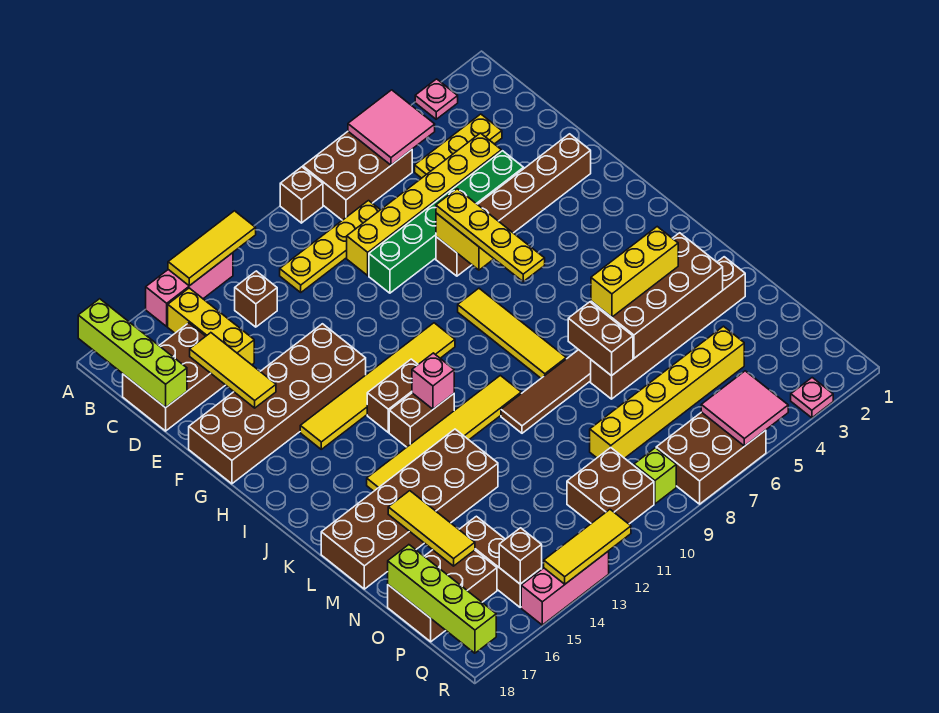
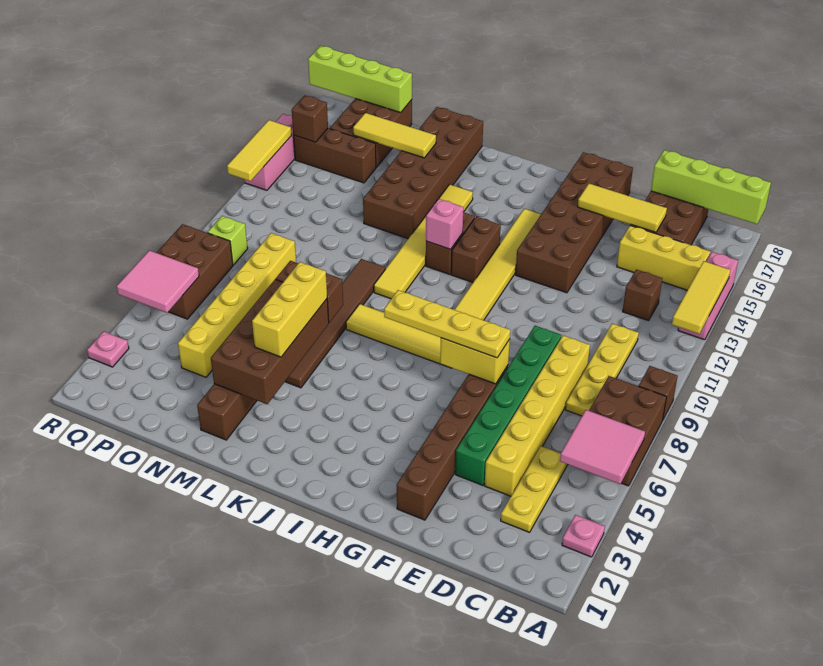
brown brick P10:Q11 level 1 -> none

